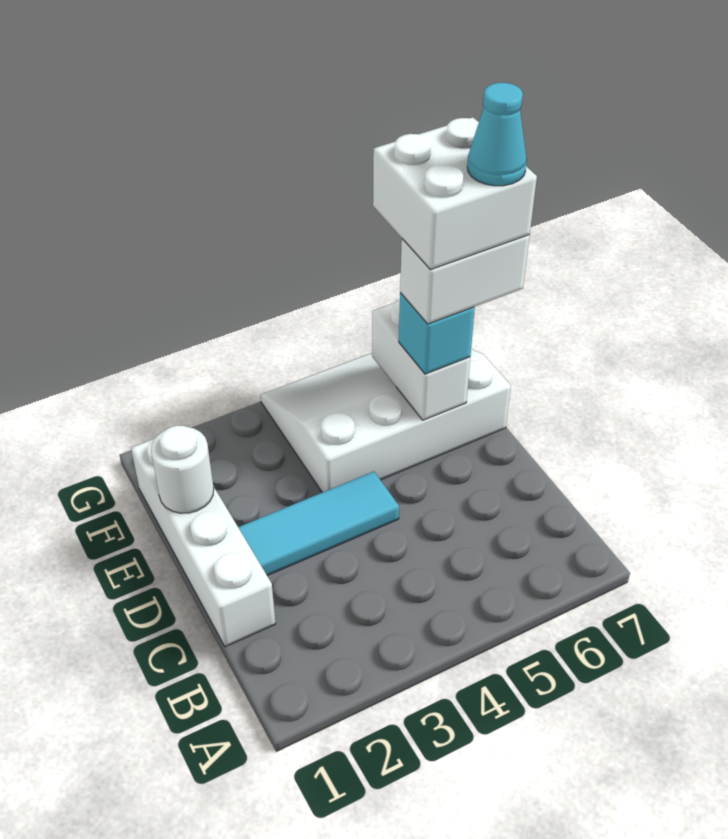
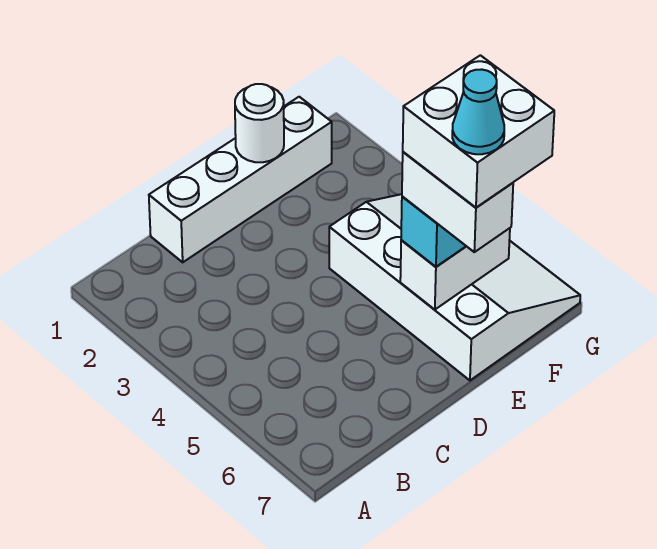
cyan tile D2:D4 level 1 -> none

